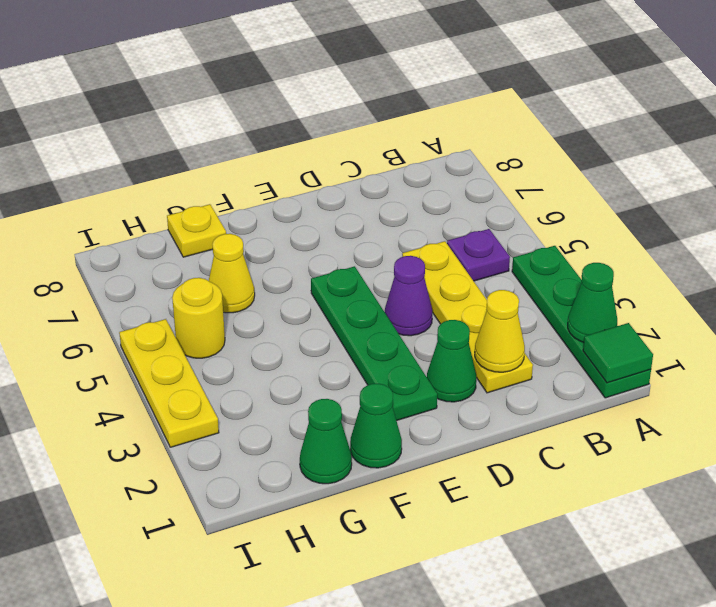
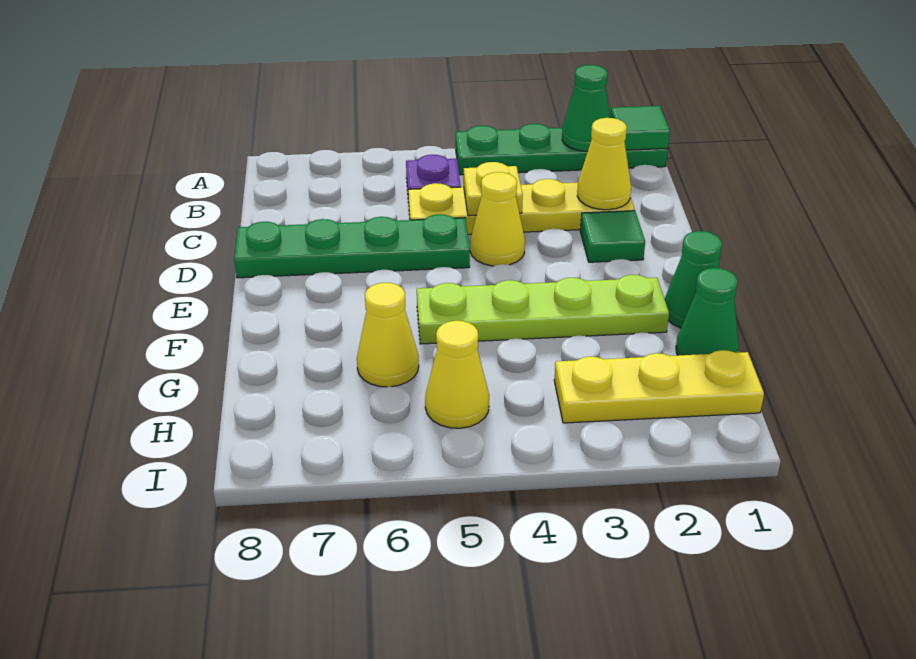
green cone D2 level 1 -> green tile D2 level 1
purple cone D4 level 1 -> yellow cone D4 level 1
green plate E2:E5 level 1 -> green plate D5:D8 level 1
none -> lime plate F2:F5 level 1
yellow plate G8 level 1 -> yellow plate C4 level 2
yellow round brick H5 level 1 -> yellow cone H5 level 1
yellow plate I3:I5 level 1 -> yellow plate H1:H3 level 1

